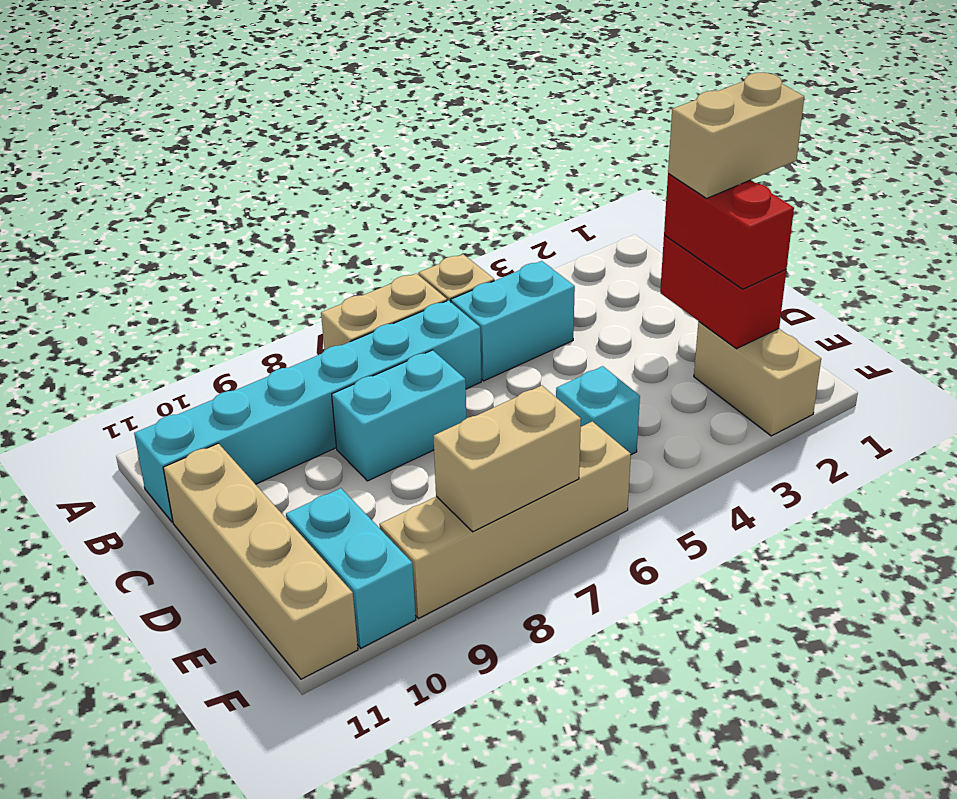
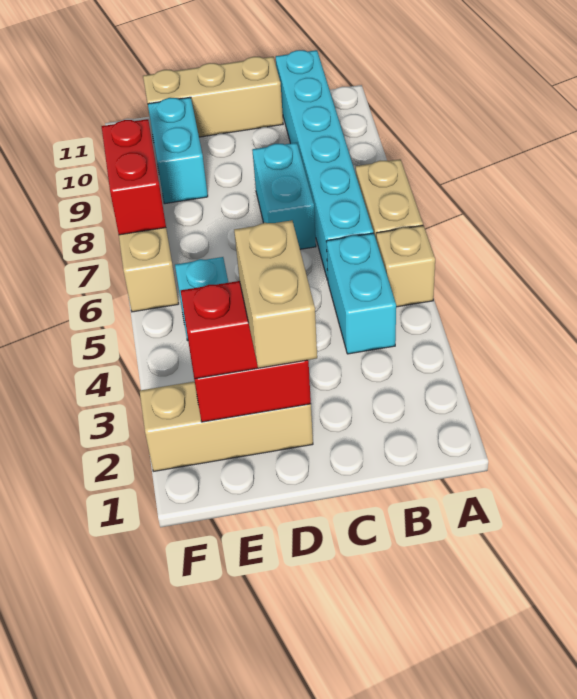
tan brick C11:F11 level 1 -> tan brick C11:E11 level 1
tan brick E2:F2 level 1 -> tan brick D2:F2 level 1
cyan brick E10:F10 level 1 -> cyan brick E9:E10 level 1
tan brick F7:F8 level 2 -> red brick F7:F8 level 2

